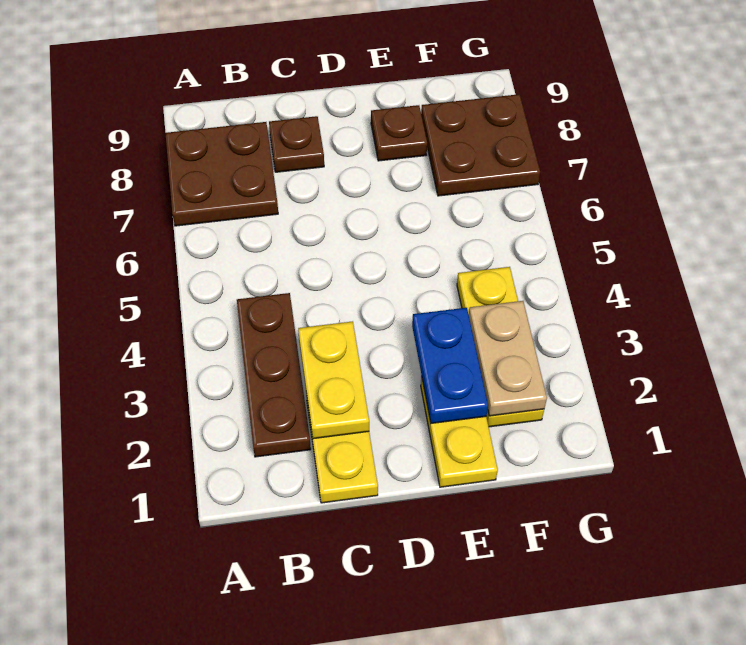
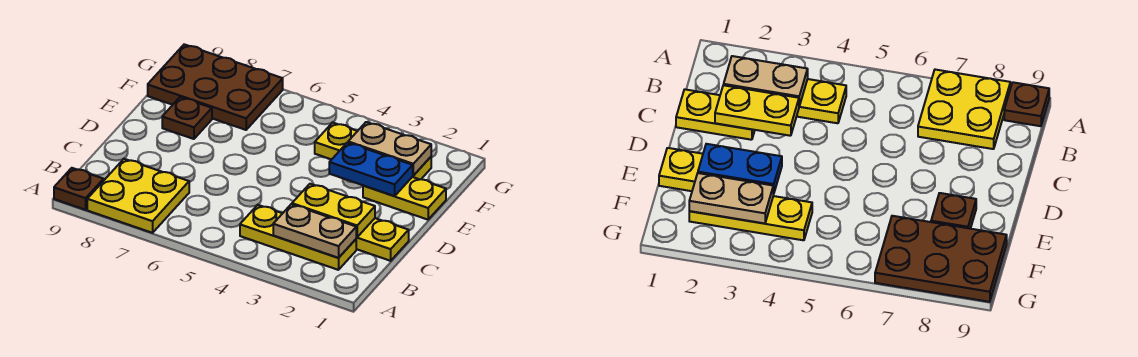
brown plate A7:B8 level 1 -> yellow plate A7:B8 level 1
brown plate B2:B4 level 1 -> yellow plate B2:B4 level 1
none -> tan plate B2:B3 level 2
brown plate C8 level 1 -> brown plate A9 level 1
brown plate F7:G8 level 1 -> brown plate F7:G9 level 1

